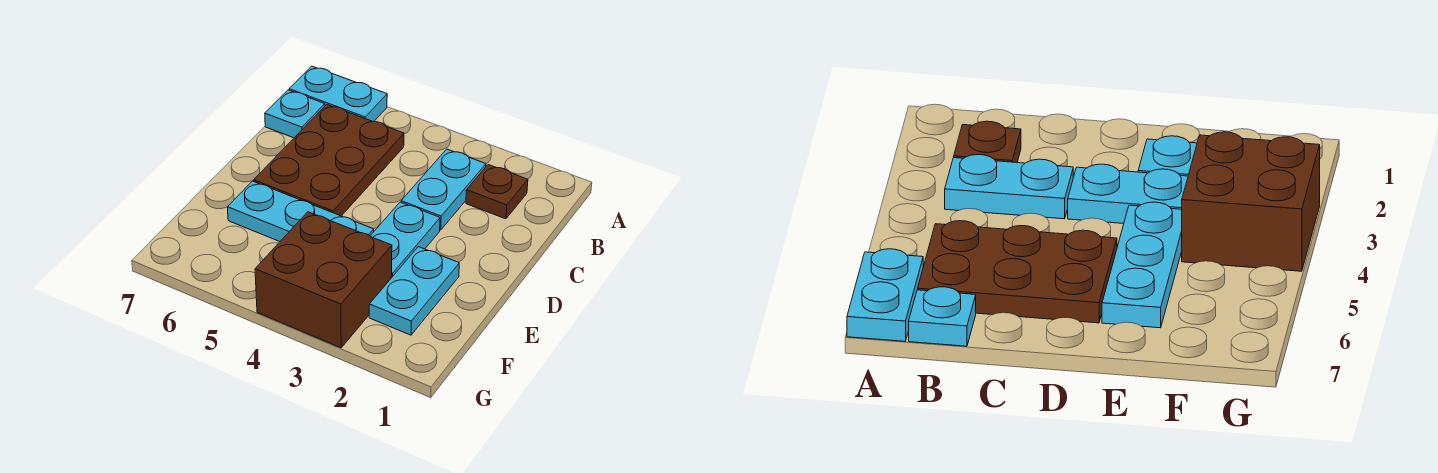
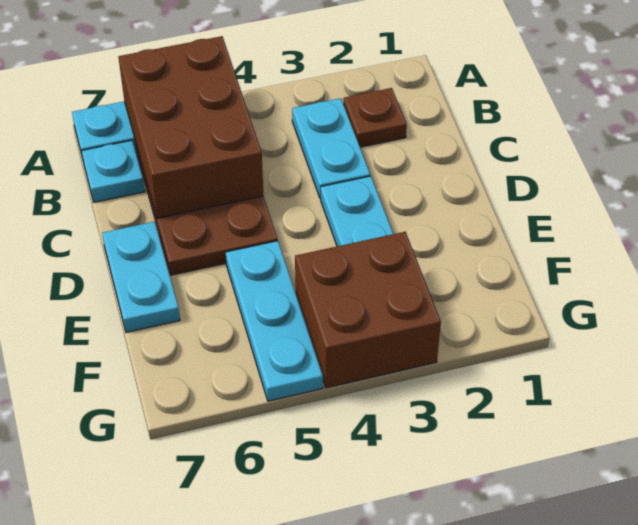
none -> brown brick A5:C6 level 2
cyan plate E2:F2 level 1 -> cyan plate D7:E7 level 1
cyan plate E4:E6 level 1 -> cyan plate E5:G5 level 1

